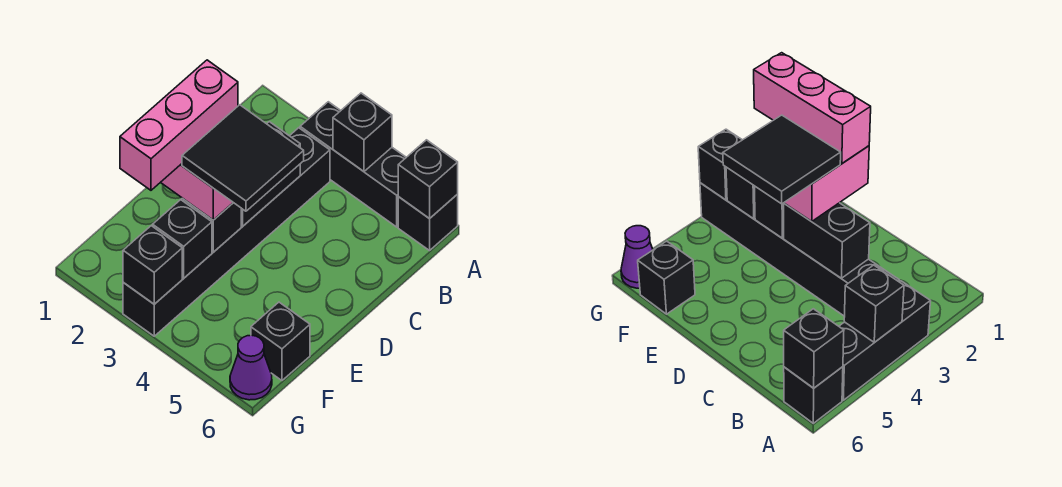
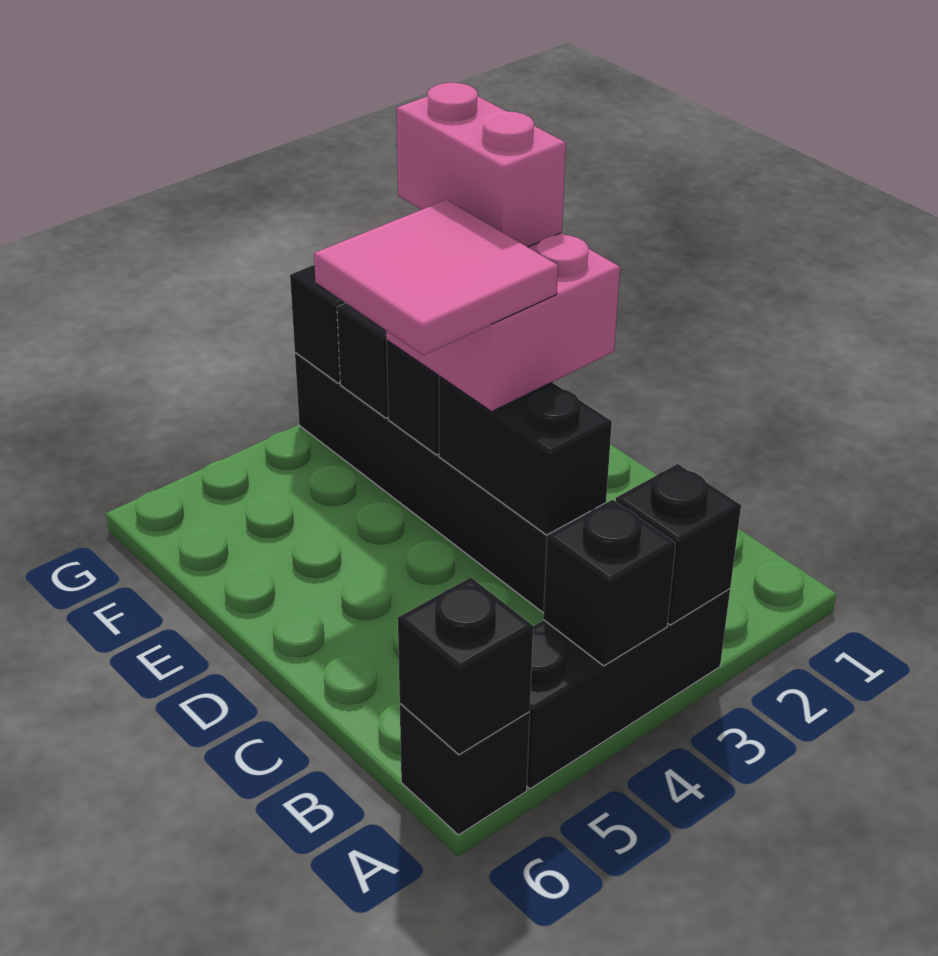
pink brick D2:F2 level 4 -> pink brick E2:F2 level 4
black tile D3:E4 level 4 -> pink tile D3:E4 level 4
black brick F6 level 1 -> black brick A3 level 2
purple cone G6 level 1 -> none

